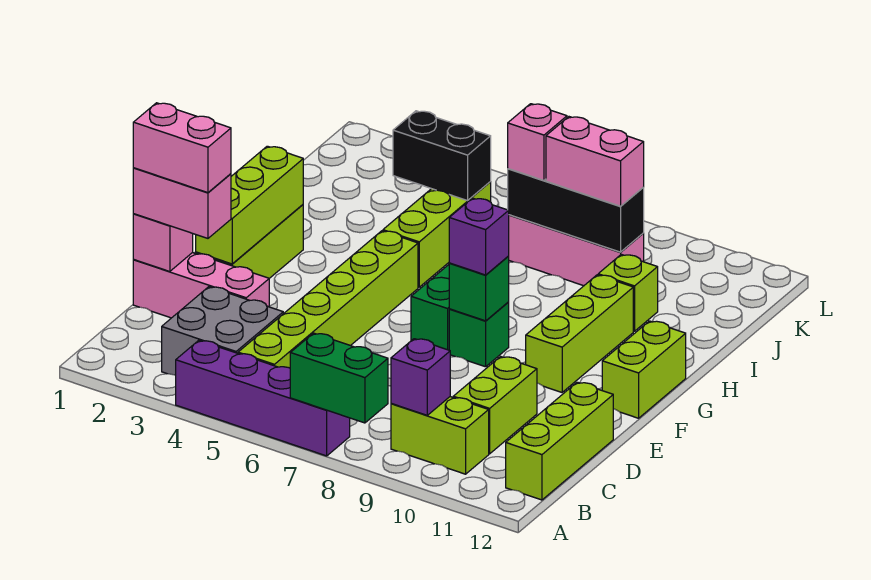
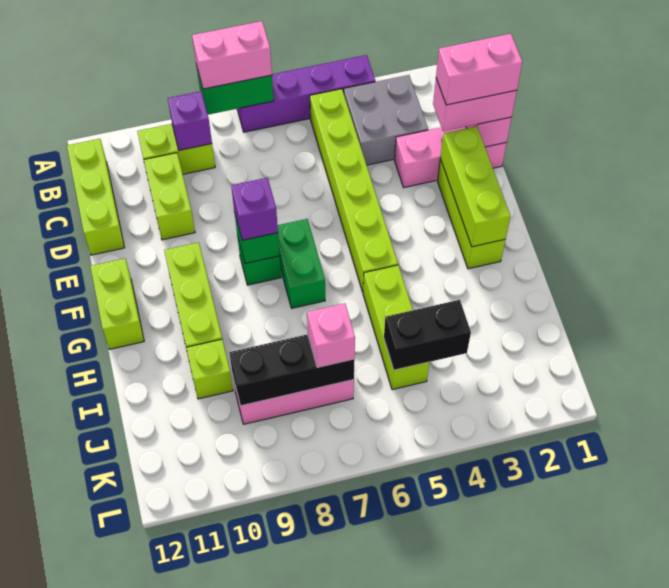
pink brick J8:J9 level 3 -> pink brick A7:A8 level 3

